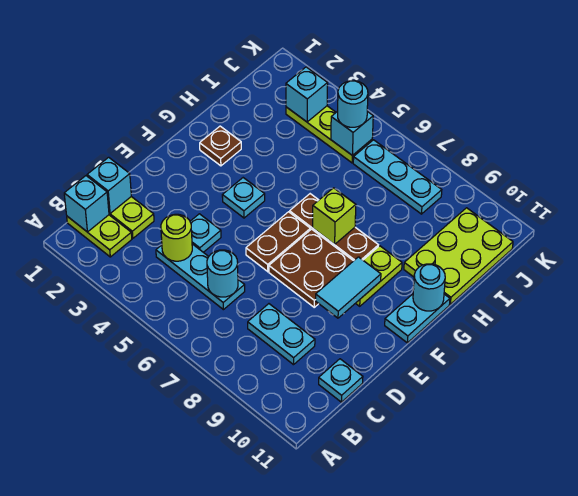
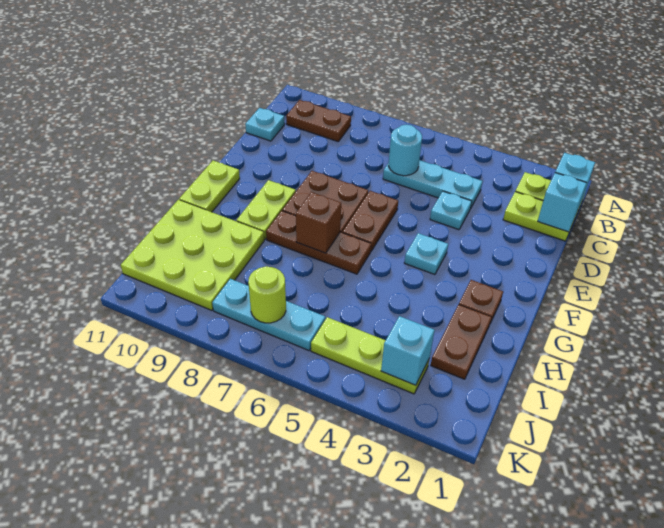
none -> brown plate B9:B10 level 1
lime round brick C4 level 2 -> lime round brick J7 level 2
cyan plate C8:C9 level 1 -> none
cyan tile E9:F9 level 2 -> none
cyan plate F11:G11 level 1 -> lime plate F11:G11 level 1
lime brick G7 level 2 -> brown brick G7 level 2
cyan round brick G11 level 2 -> none
none -> brown plate H2:I2 level 1
lime plate H10:J11 level 1 -> lime plate H9:J11 level 1
cyan brick J5 level 2 -> none
cyan round brick J5 level 3 -> none

